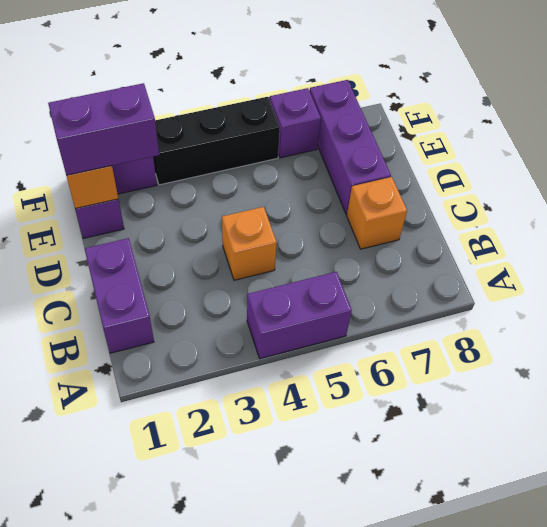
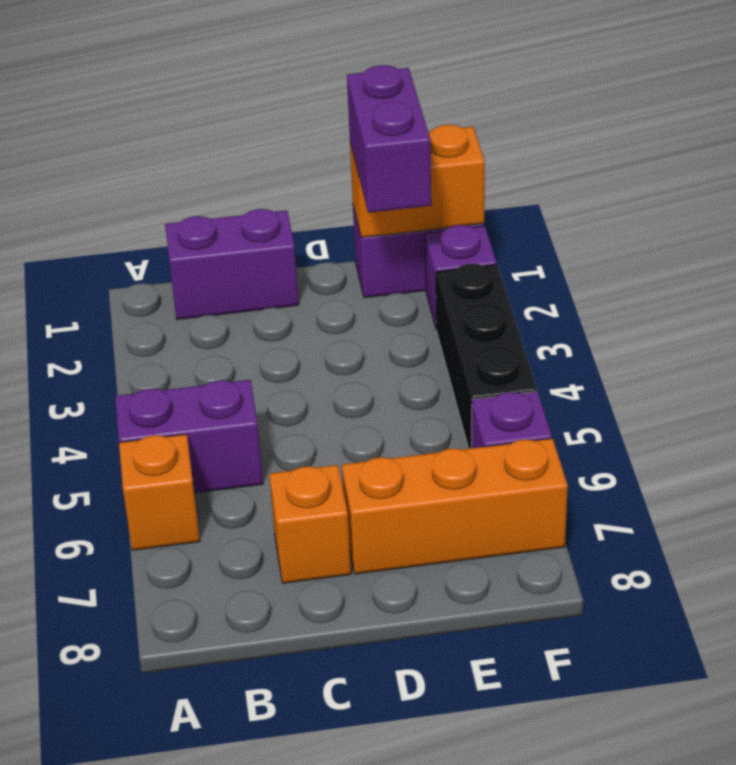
purple brick A4:A5 level 1 -> purple brick A5:B5 level 1
orange brick C4 level 1 -> orange brick A6 level 1
purple brick D7:F7 level 1 -> orange brick D7:F7 level 1

